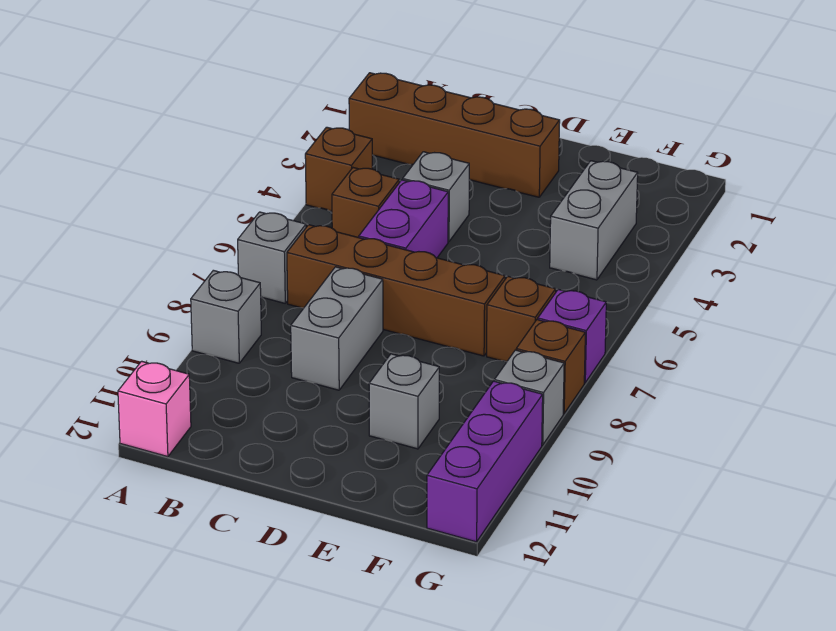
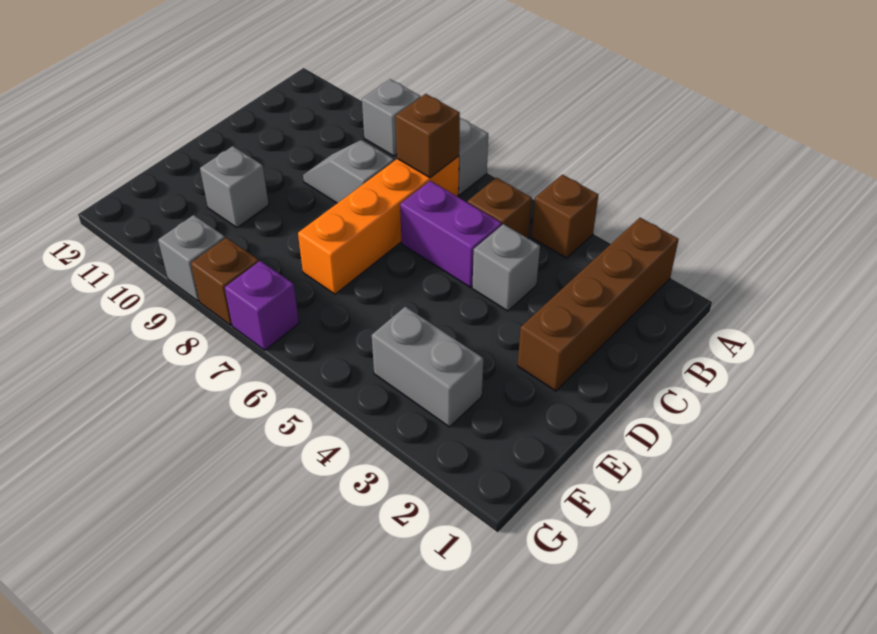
pink brick A12 level 1 -> none
brown brick B7:E7 level 1 -> orange brick B7:E7 level 1
grey brick C8:C9 level 1 -> grey slope C8:C9 level 1 top 8
brown brick F7 level 1 -> brown brick B7 level 2
purple brick G10:G12 level 1 -> none

